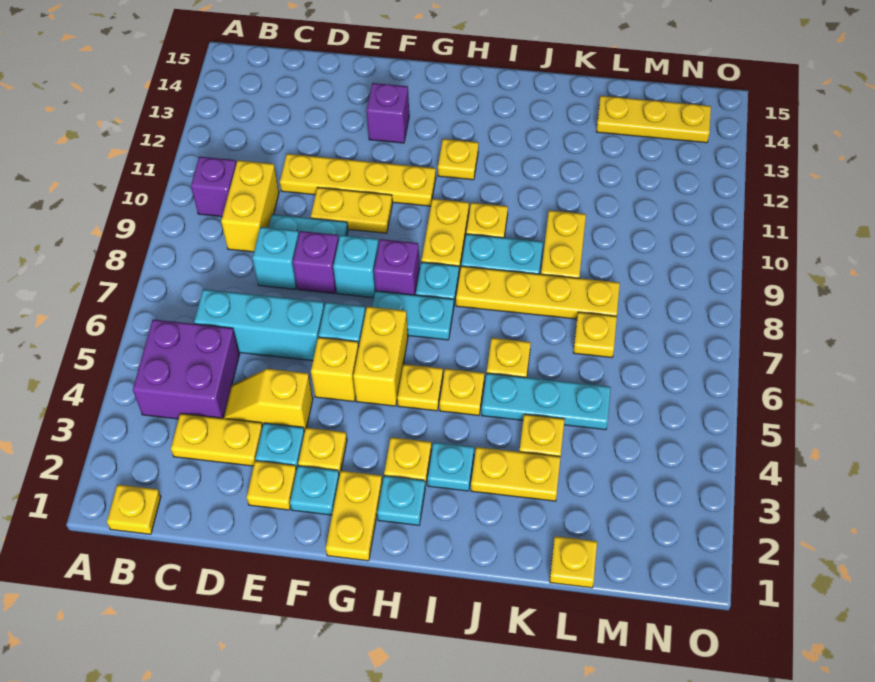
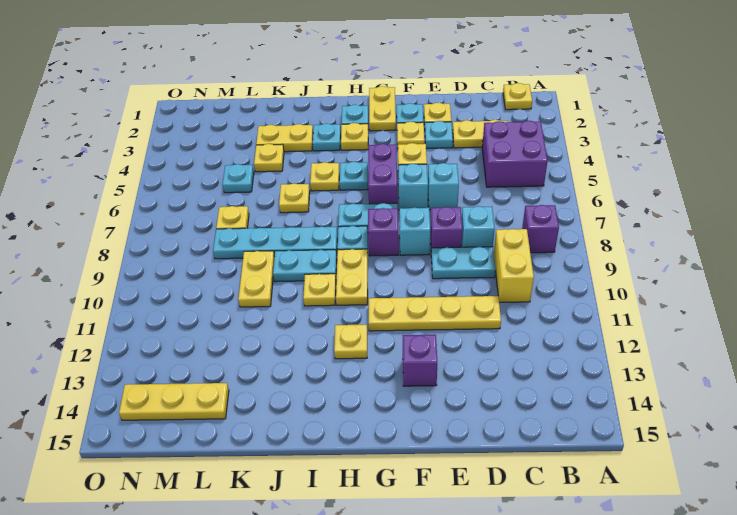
purple brick B10 level 1 -> purple brick B8 level 1
cyan brick C6:E6 level 1 -> cyan brick E6 level 1
yellow slope D4:E4 level 1 top E -> none
yellow plate E10:F10 level 1 -> none
yellow brick G5:G6 level 1 -> purple brick G5:G6 level 1
yellow plate H5 level 1 -> cyan plate H5 level 1
yellow plate I8:L8 level 1 -> cyan plate I8:L8 level 1
cyan plate J5:L5 level 1 -> cyan plate L5 level 1
yellow plate L1 level 1 -> none

